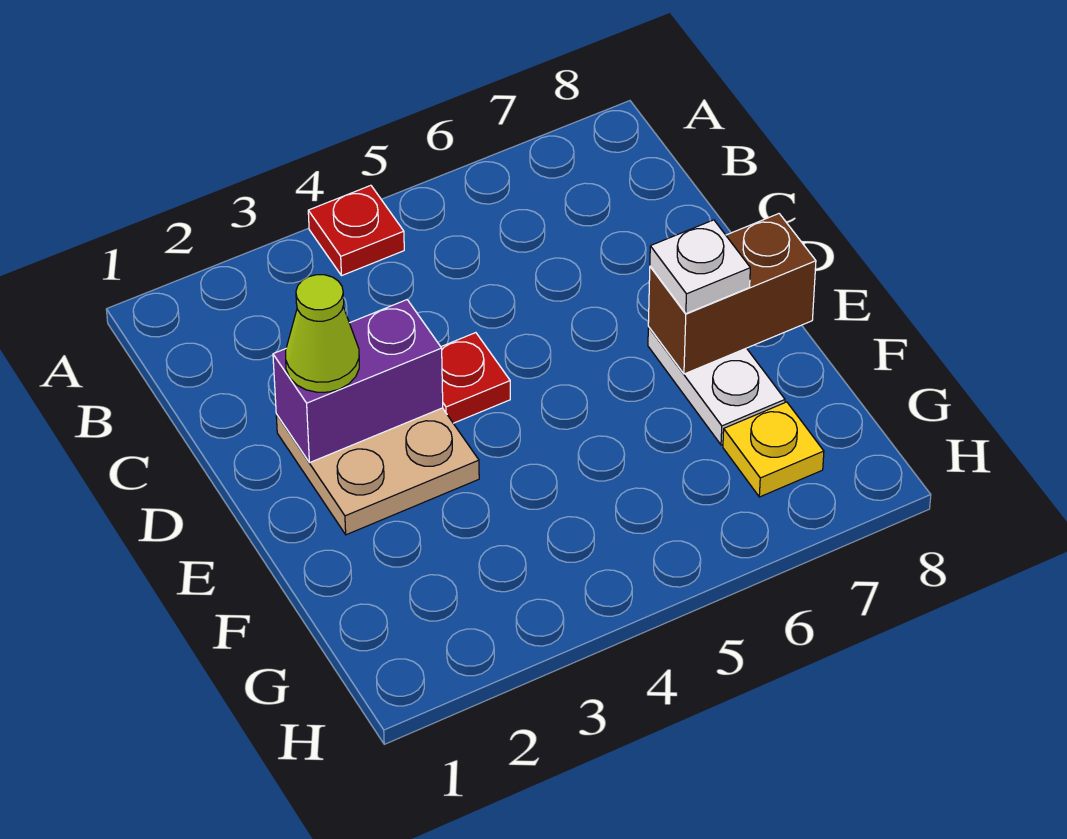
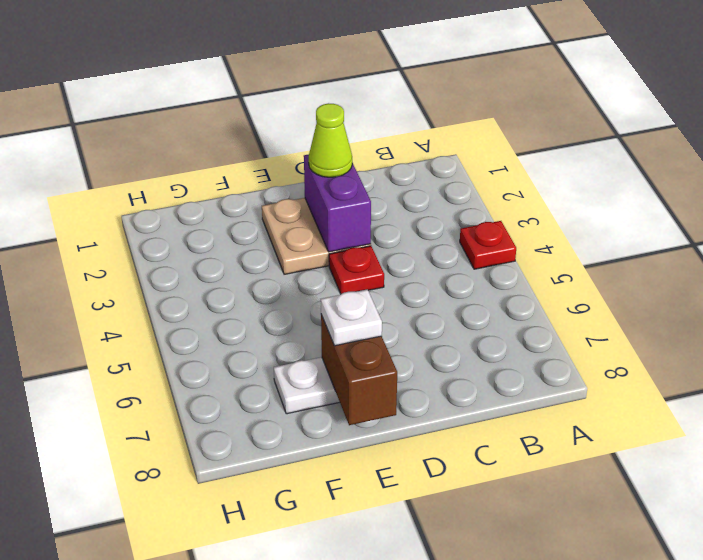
yellow plate G7 level 1 -> none

